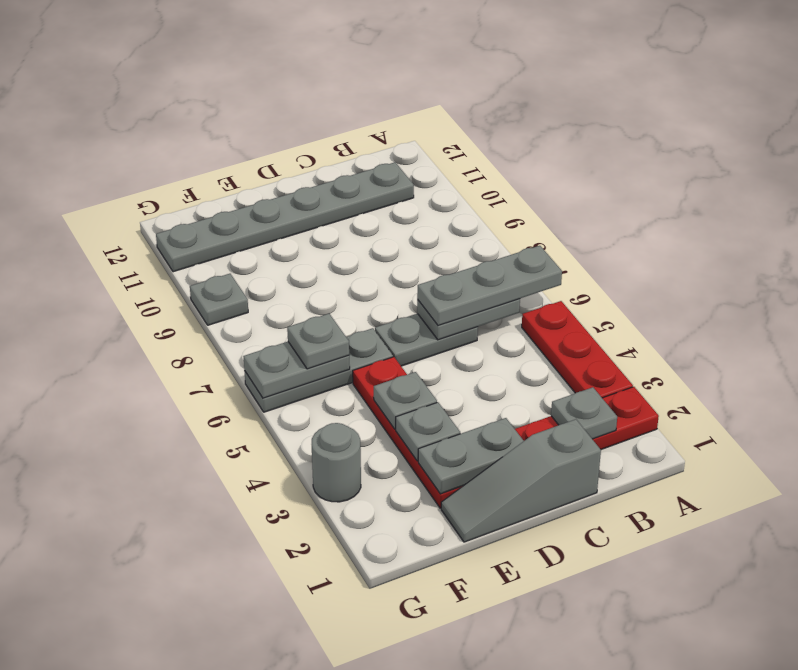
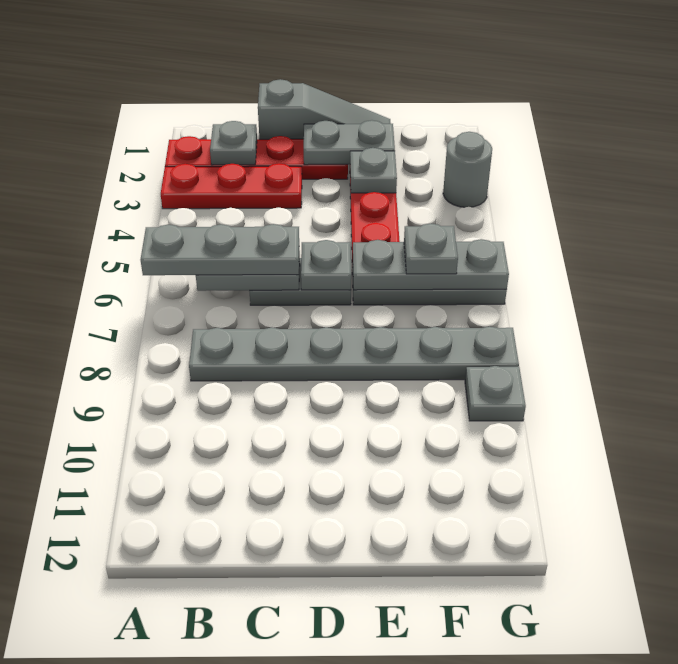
red plate A3:A5 level 1 -> red plate A3:C3 level 1
grey plate B11:G11 level 1 -> grey plate B8:G8 level 1
grey plate E4 level 2 -> grey plate D6 level 2
grey plate F6:G6 level 2 -> grey plate E6:G6 level 2

